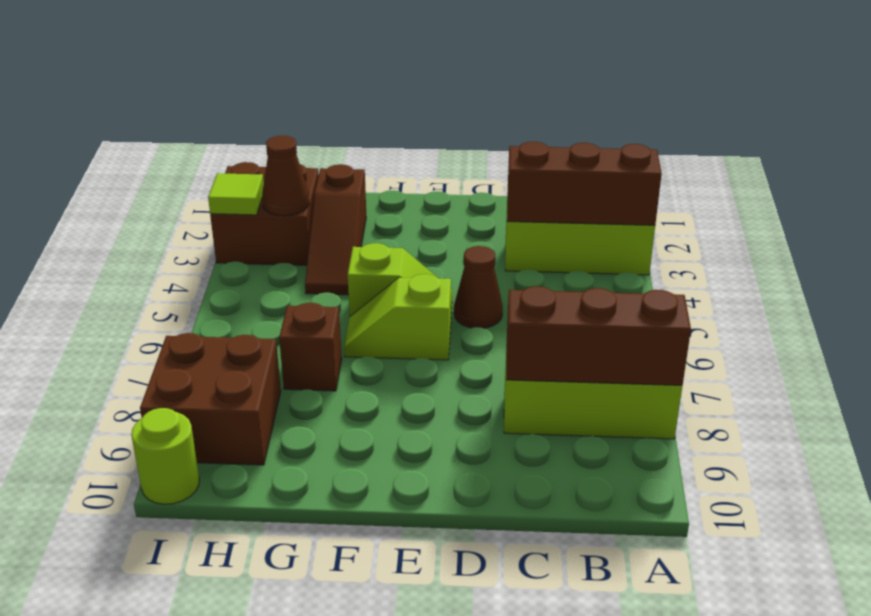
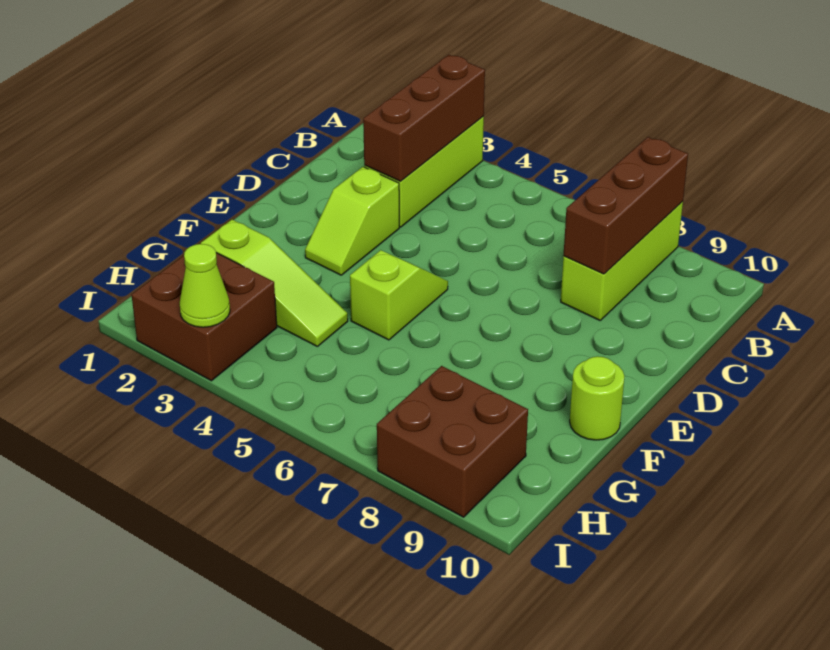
brown cone D5 level 1 -> none
lime slope E6:F6 level 1 top E -> lime slope D3:E3 level 1 top D
brown slope G2:G4 level 1 top 2 -> lime slope G2:G4 level 1 top 2
brown brick G7 level 1 -> none
brown cone H3 level 2 -> none
lime tile I3 level 2 -> lime cone I3 level 2
lime round brick I10 level 1 -> lime round brick F10 level 1

